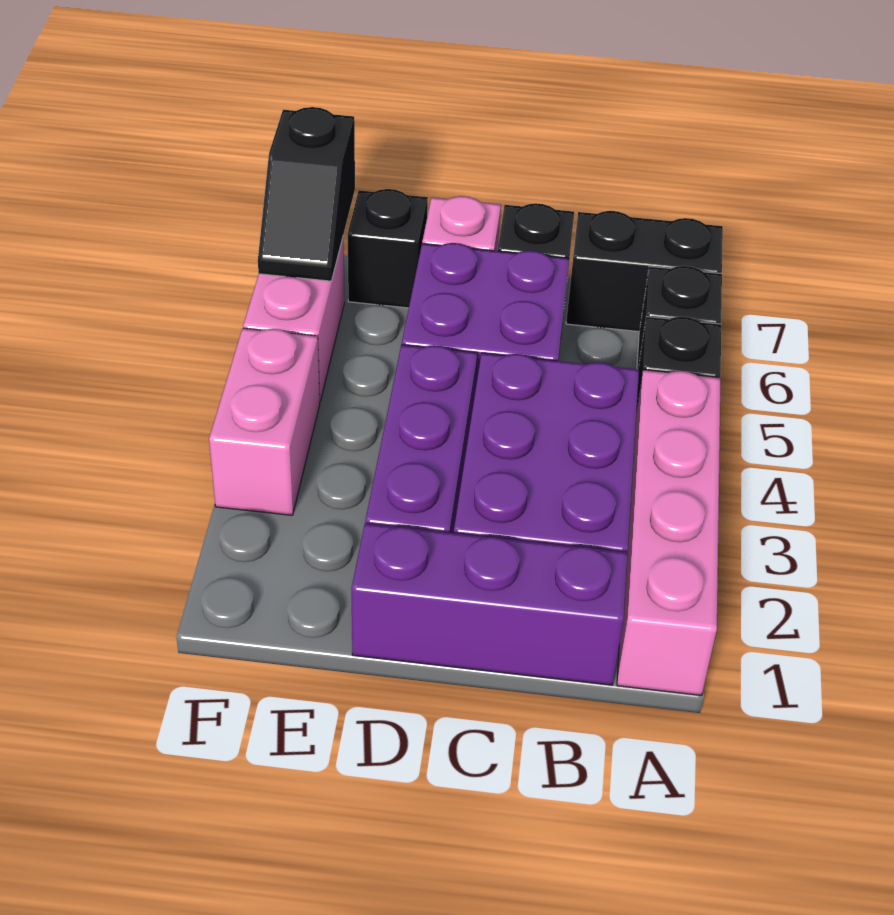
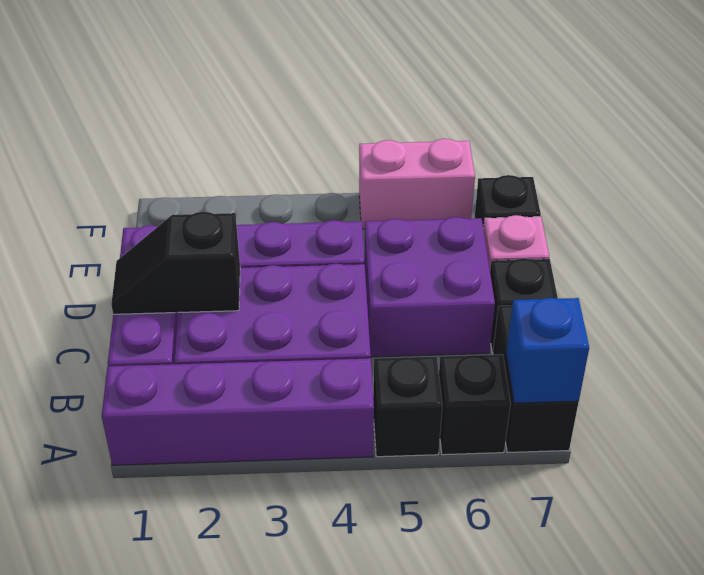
pink brick A1:A4 level 1 -> purple brick A1:A4 level 1
none -> blue brick A7 level 2
pink brick F3:F4 level 1 -> none
black slope F6:F7 level 2 top 7 -> black slope C1:C2 level 2 top 2

